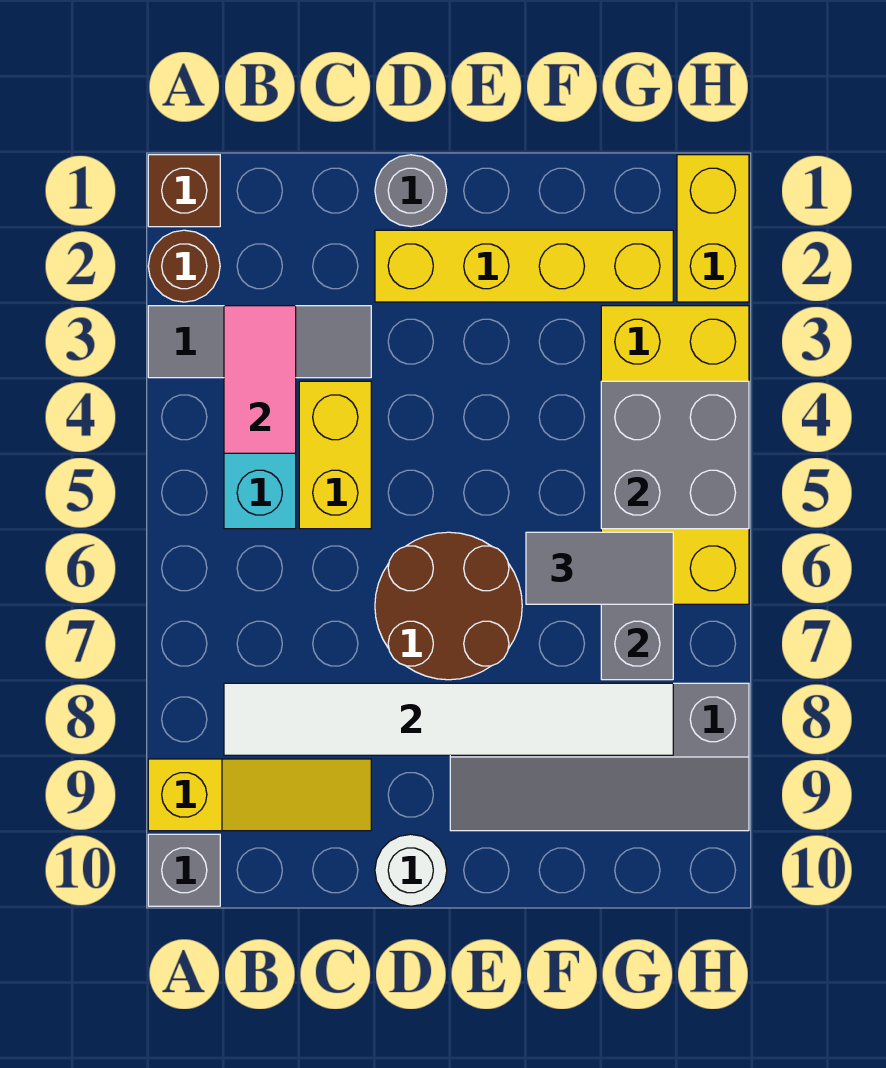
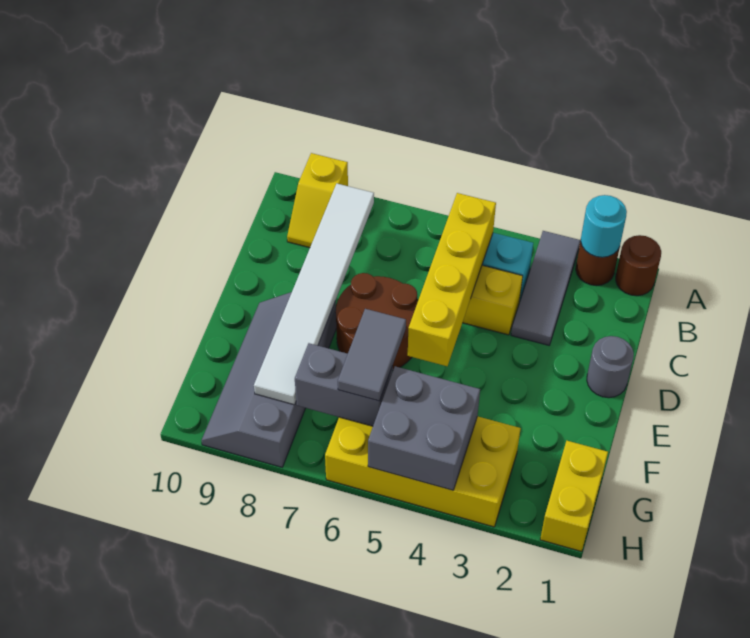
brown brick A1 level 1 -> brown round brick A1 level 1
none -> cyan round brick A2 level 2
yellow slope A9:C9 level 1 top A -> yellow slope A9:B9 level 1 top A
grey brick A10 level 1 -> none
pink tile B3:B4 level 2 -> none
yellow brick D2:G2 level 1 -> yellow brick B5:E5 level 2
white round brick D10 level 1 -> none
yellow brick H1:H2 level 1 -> yellow brick G1:H1 level 1

